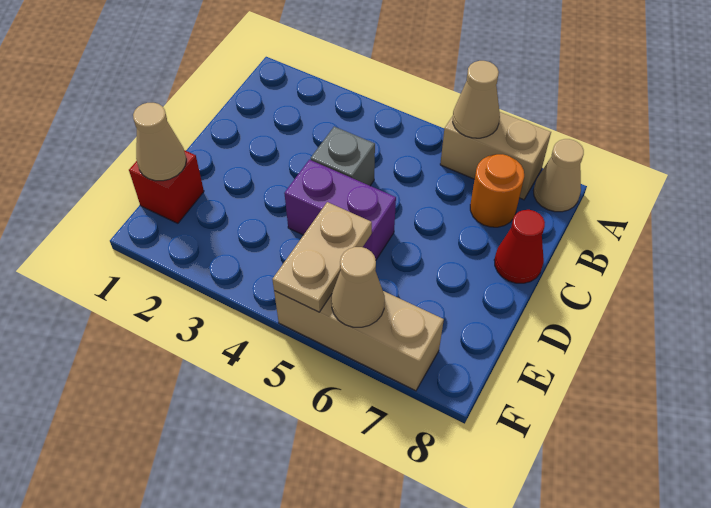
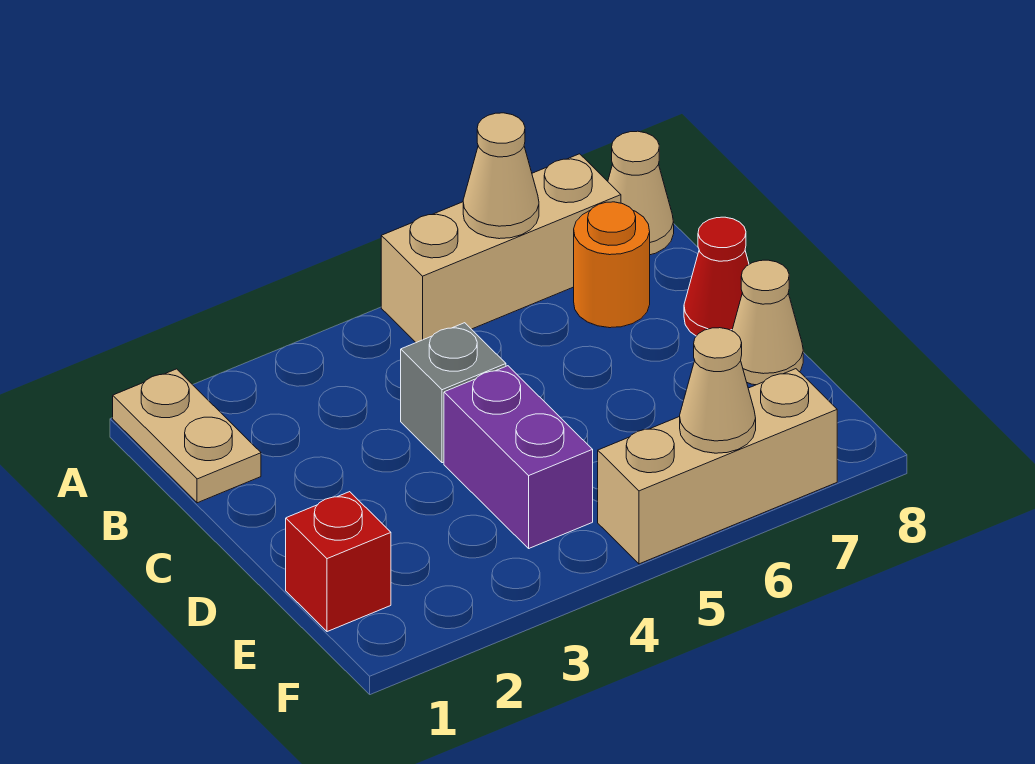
tan brick A6:A7 level 1 -> tan brick A5:A7 level 1
purple brick D4:D5 level 1 -> purple brick D4:E4 level 1
tan cone E1 level 2 -> tan cone D8 level 1
tan plate E5:F5 level 2 -> tan plate A1:B1 level 1

